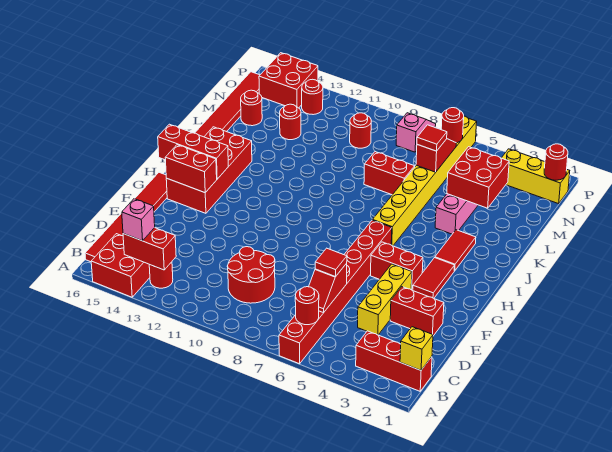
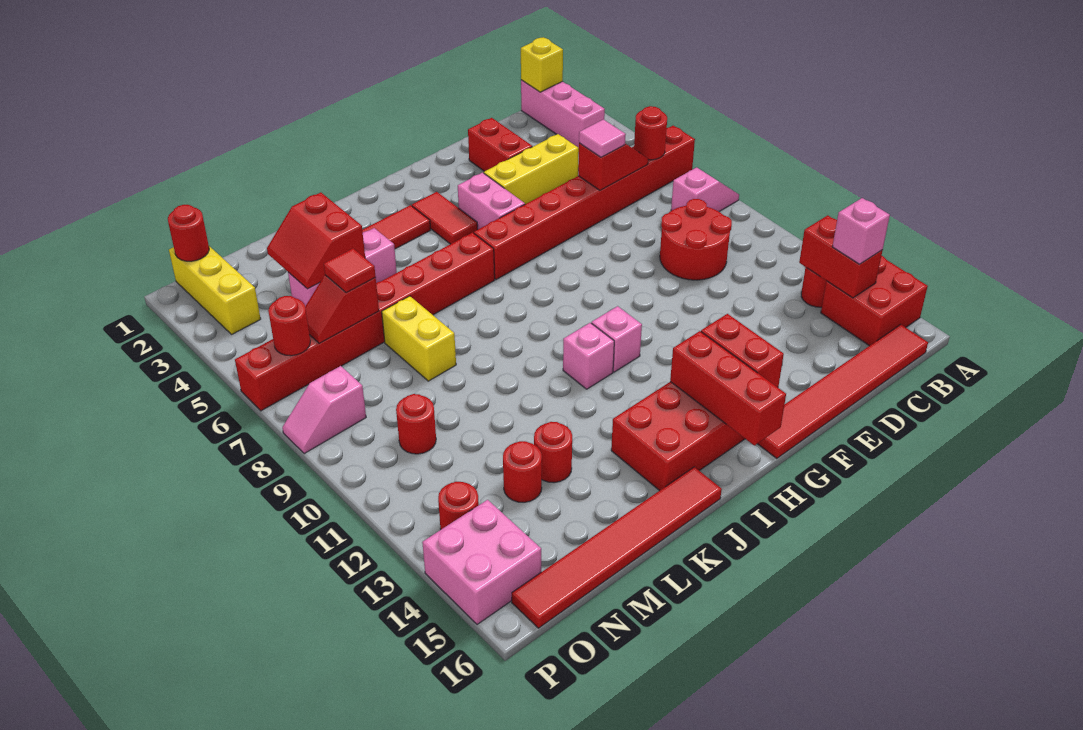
none -> pink slope A8:B8 level 1 top B
red brick B1:B3 level 1 -> pink brick B1:B3 level 1
red tile D6 level 3 -> pink tile D6 level 3
red tile G3:H3 level 1 -> red tile H3:H4 level 1
red brick G4:G5 level 1 -> pink brick G4:G5 level 1
none -> pink brick H11 level 1
yellow brick I6:P6 level 1 -> red brick I6:P6 level 1
none -> pink brick I11 level 1
red brick L3:M4 level 2 -> red slope L3:M4 level 2 top L
red brick L7:L8 level 1 -> yellow brick L7:L8 level 1
red round brick M15 level 1 -> red round brick L13 level 1
red brick O14:P15 level 1 -> pink brick O14:P15 level 1

